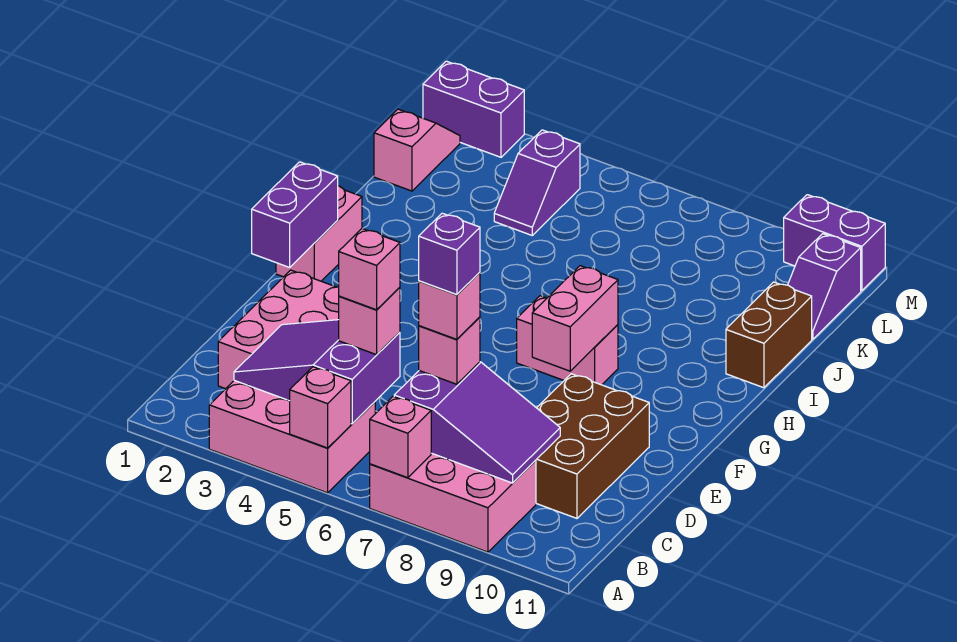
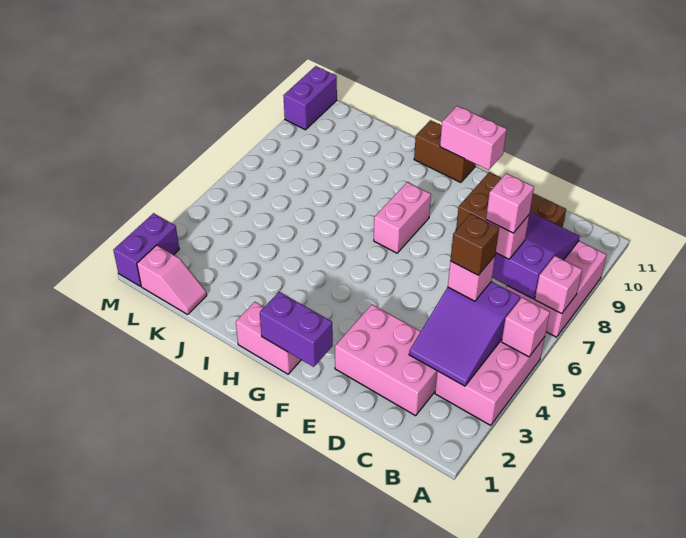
pink brick C5 level 4 -> brown brick C5 level 4
purple brick C7 level 5 -> none
pink brick F8:G8 level 2 -> pink brick F11:G11 level 2
brown brick I11:J11 level 1 -> brown brick G11:H11 level 1
pink slope K1:L1 level 1 top K -> pink slope K1:L1 level 1 top L
purple slope K4:L4 level 1 top L -> none
purple slope K11:L11 level 1 top L -> none

